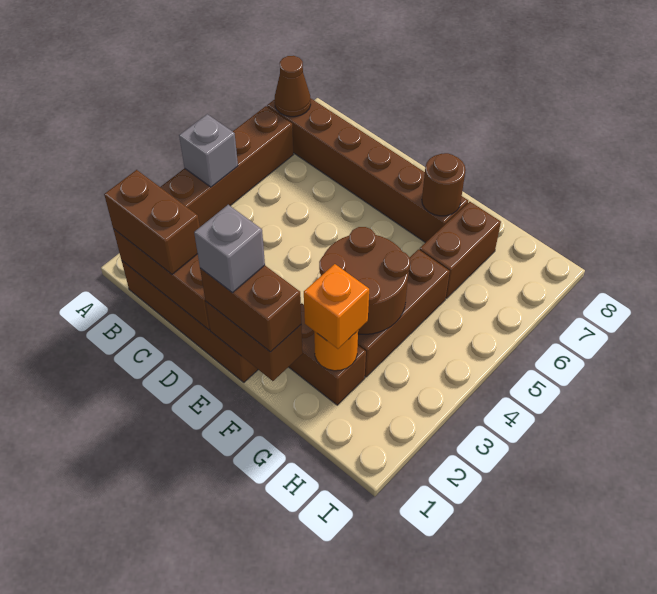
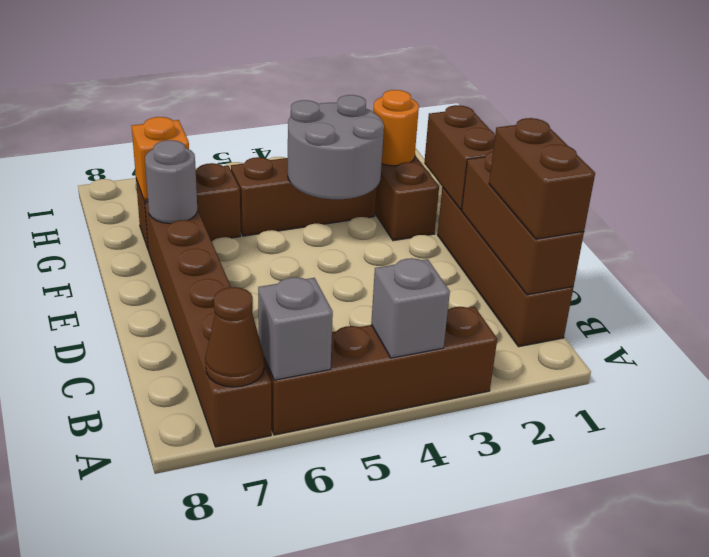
brown brick E1:F1 level 3 -> none
grey brick E1 level 4 -> grey brick A6 level 2
brown round brick F3:G4 level 2 -> grey round brick F3:G4 level 2
brown round brick F7 level 2 -> grey round brick F7 level 2
orange brick G2 level 3 -> orange brick G7 level 2

